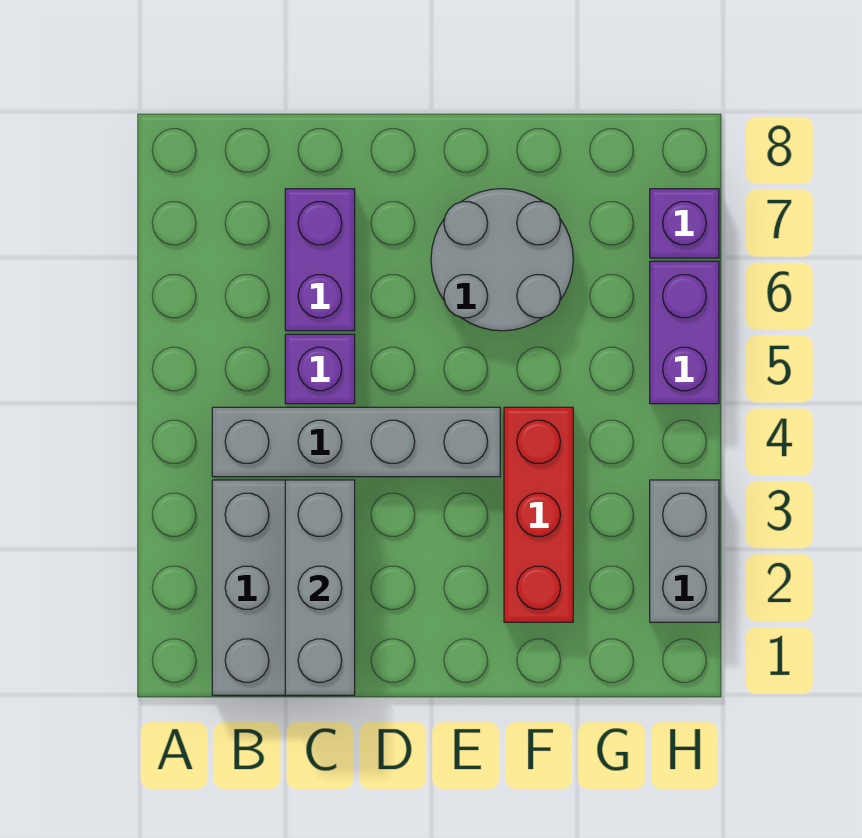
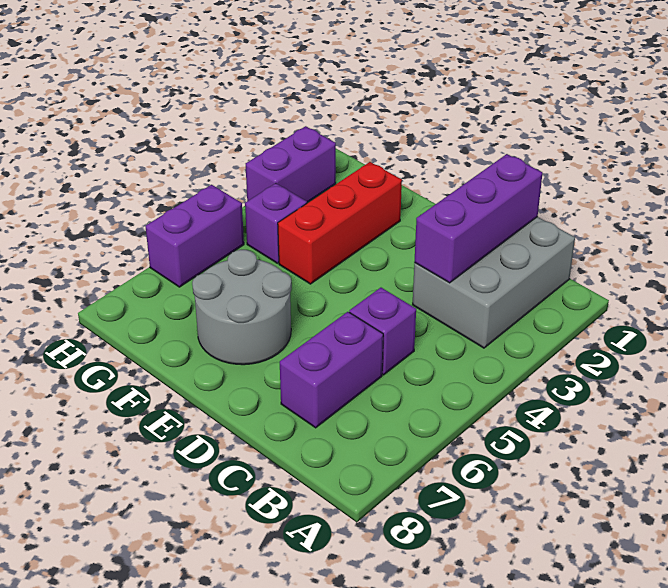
grey brick B4:E4 level 1 -> none
grey brick C1:C3 level 2 -> purple brick C1:C3 level 2
grey brick H2:H3 level 1 -> purple brick H2:H3 level 1
purple brick H7 level 1 -> purple brick G4 level 1

